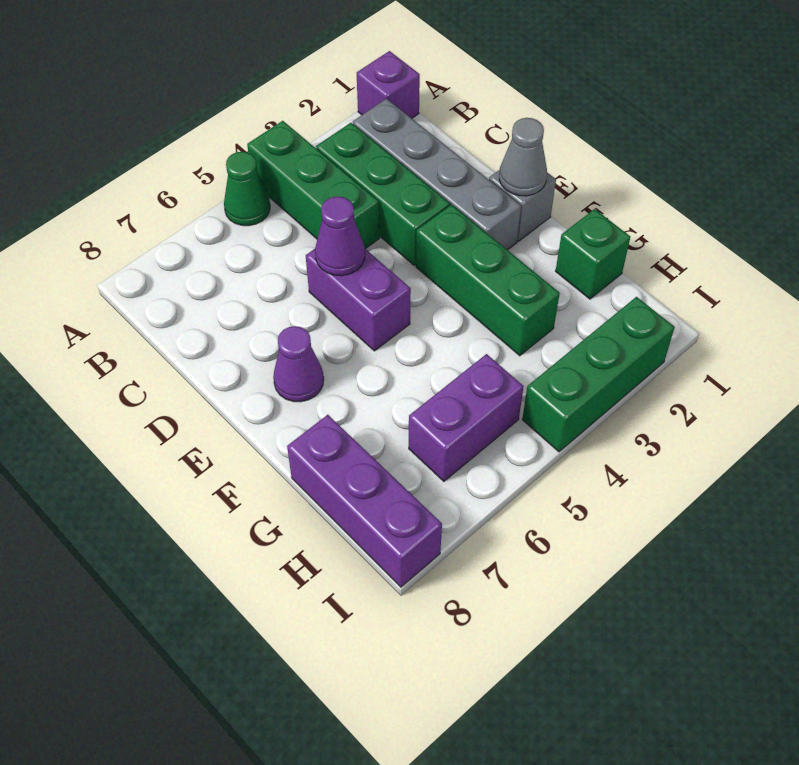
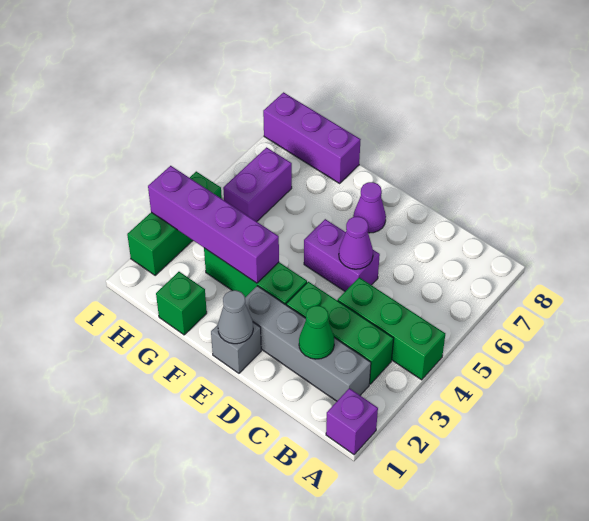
green cone A5 level 1 -> green cone C2 level 2
none -> purple brick F3:I3 level 2

